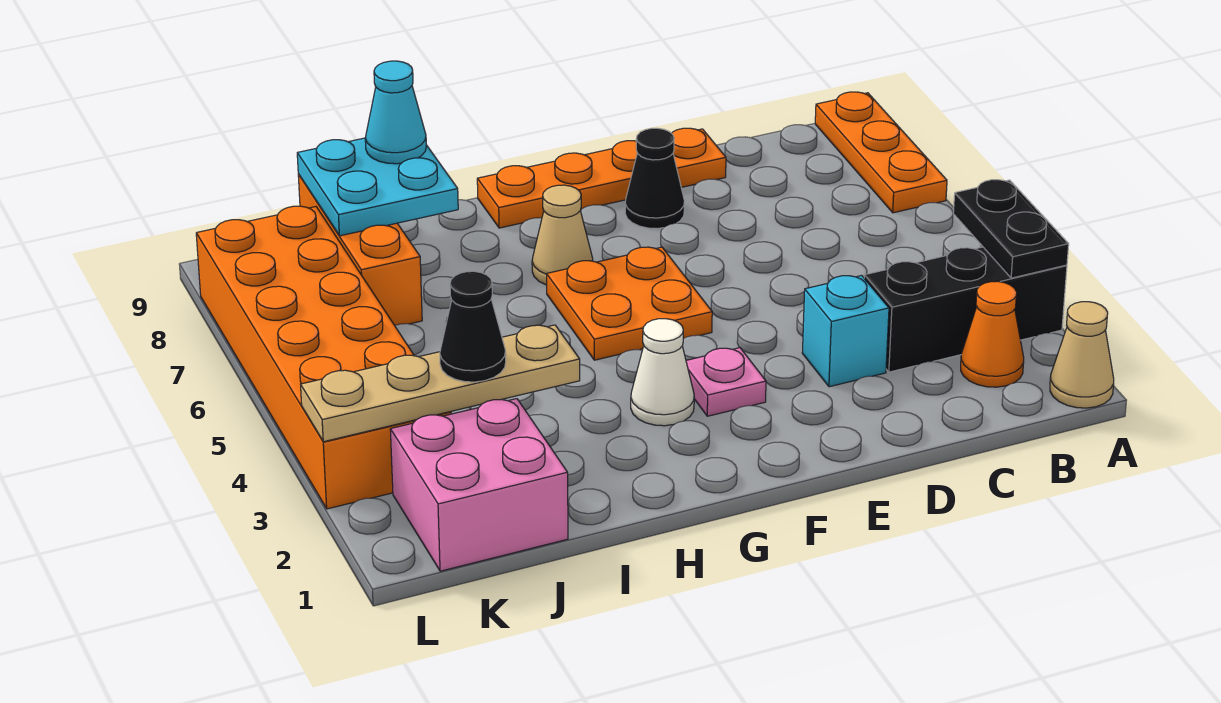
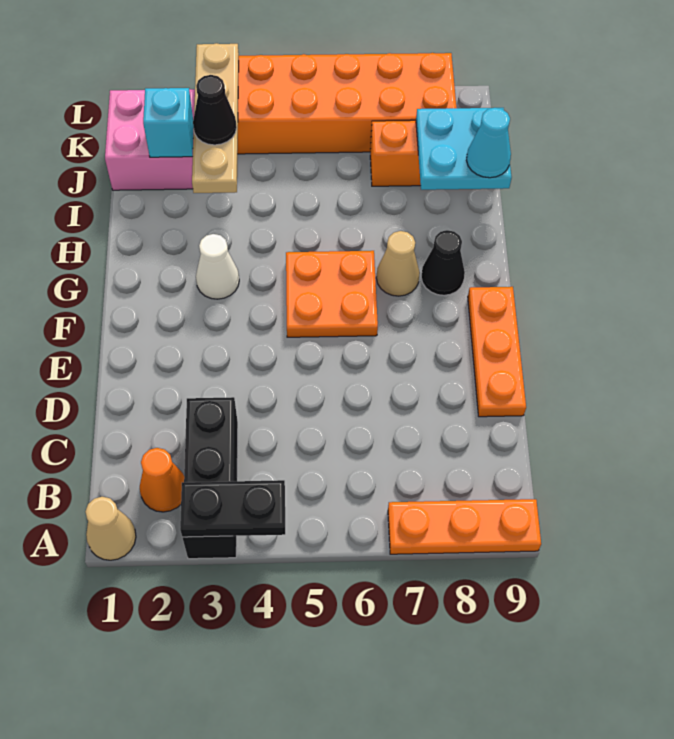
cyan brick D3 level 1 -> cyan brick J2 level 2
orange plate D9:G9 level 1 -> orange plate D9:F9 level 1
black cone E8 level 1 -> black cone G8 level 1
pink plate F3 level 1 -> none

